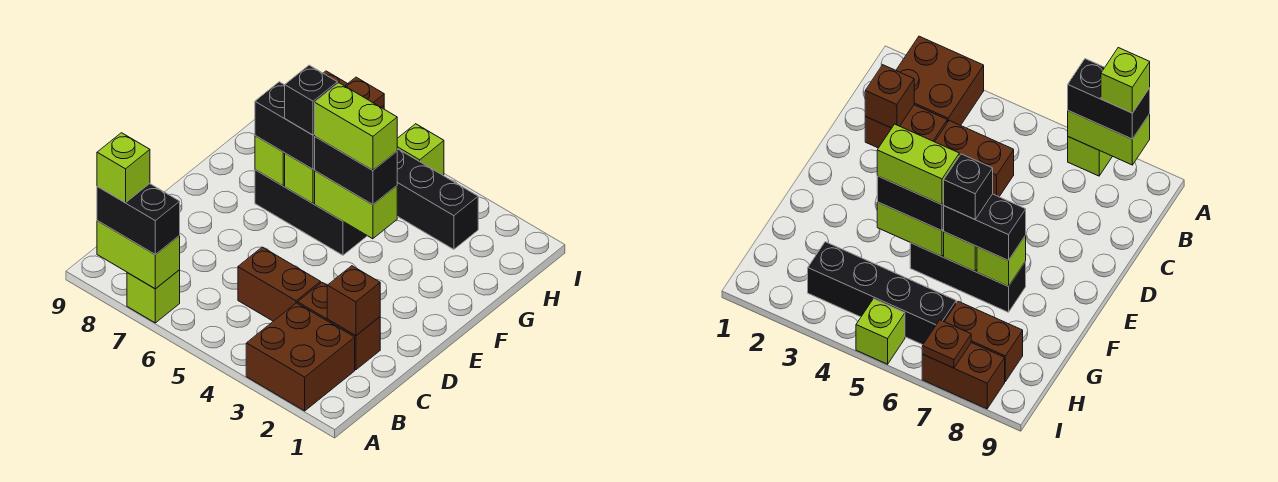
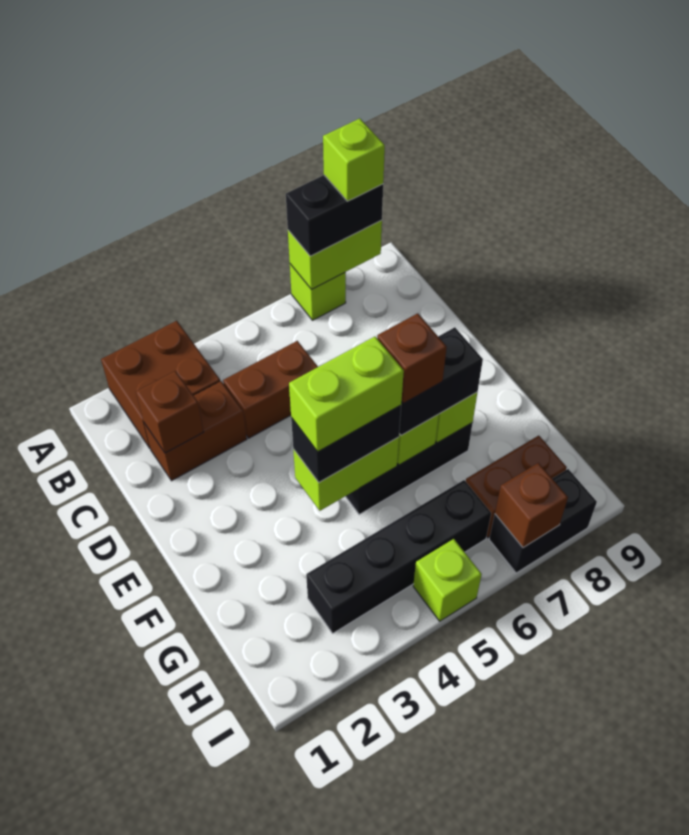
black brick F6 level 4 -> brown brick F6 level 4
brown brick I7:I8 level 1 -> black brick I7:I8 level 1
brown plate I7 level 2 -> brown brick I7 level 2

